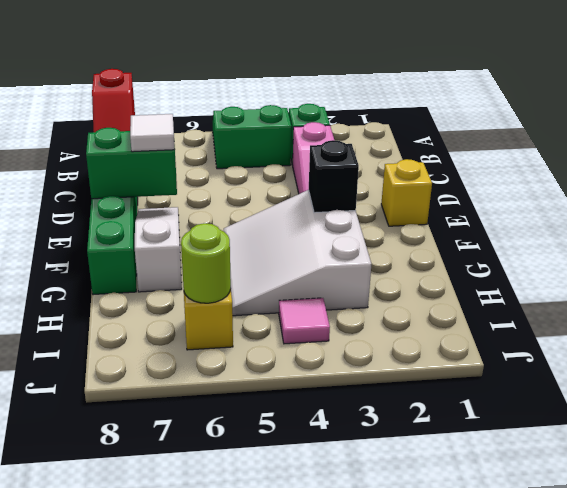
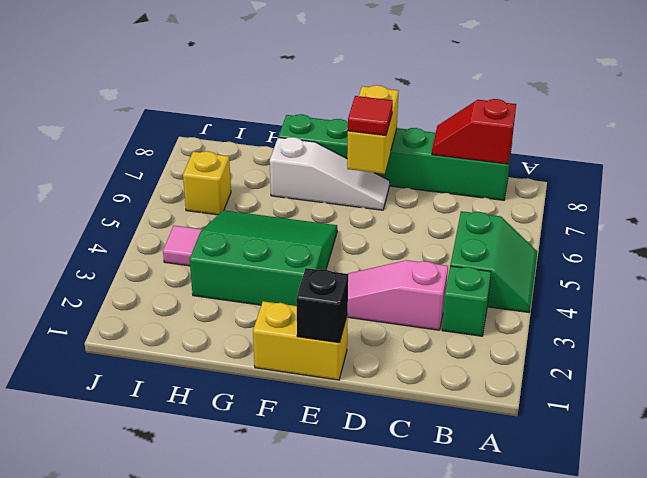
yellow brick E1 level 1 -> yellow brick E1:F1 level 1
green brick E7:E8 level 2 -> yellow brick E7:E8 level 2
white tile E7 level 3 -> red tile E7 level 3
white slope F3:H5 level 1 top 3 -> green slope F3:H5 level 1 top 3
black brick F3 level 2 -> black brick E1 level 2
lime round brick I6 level 2 -> none

